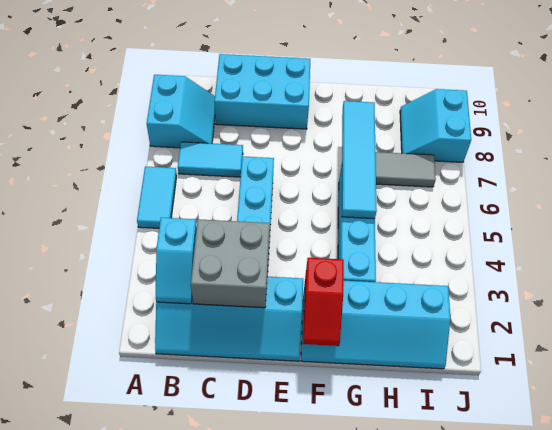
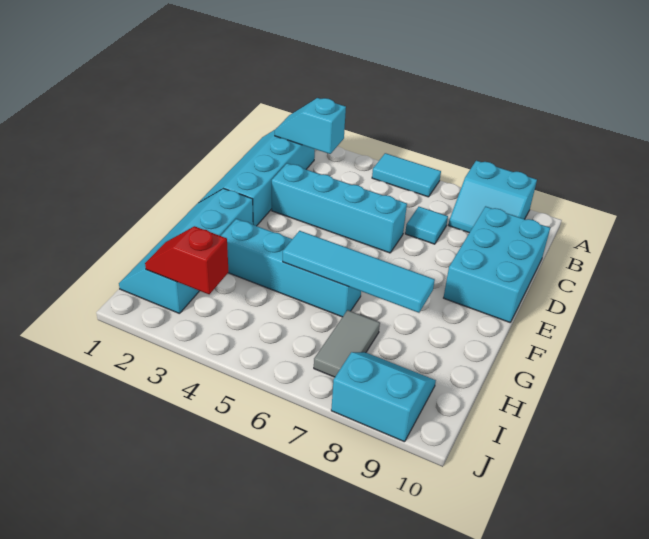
cyan tile B7:C7 level 1 -> cyan tile C7 level 1
grey brick C2:D3 level 2 -> none
red slope F1:F2 level 2 top 2 -> red slope I2:I3 level 2 top 3

